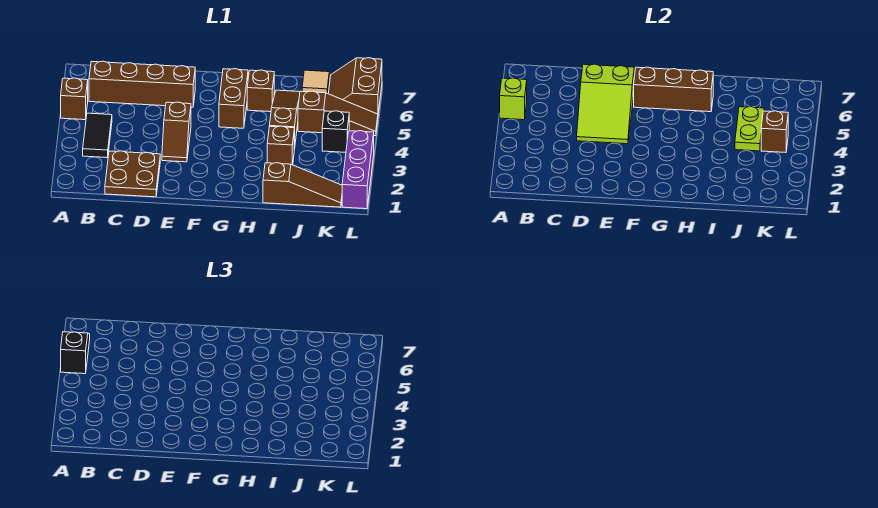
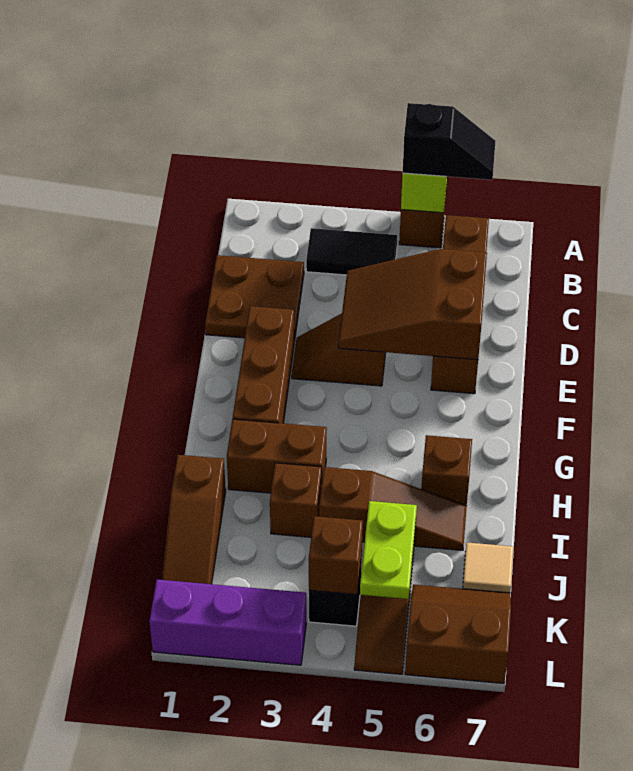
lime slope D4:E6 level 2 top 6 -> brown slope D4:E6 level 2 top 6
brown brick F6:H6 level 2 -> brown brick E2:G2 level 1
brown brick G5:G6 level 1 -> brown brick H2:H3 level 1
lime plate J4:J5 level 2 -> lime plate J5:K5 level 2

